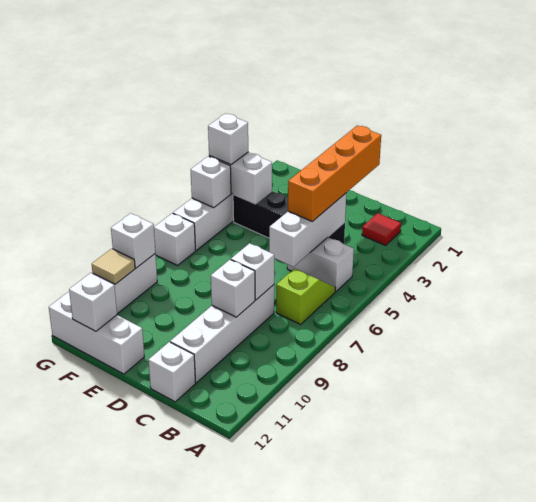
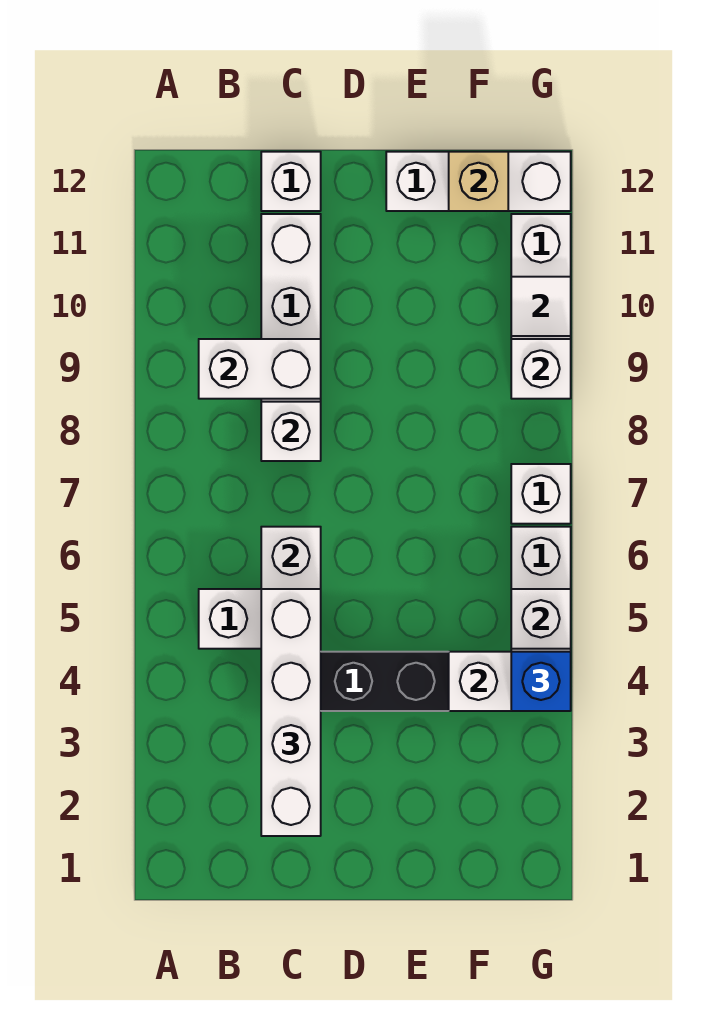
red tile B2 level 1 -> none
lime slope B6:B7 level 1 top 7 -> none
orange brick C2:C5 level 3 -> white brick C2:C5 level 3
white brick C9 level 2 -> white brick B9:C9 level 2
white brick F12 level 2 -> tan brick F12 level 2
white brick G4 level 3 -> blue brick G4 level 3
tan tile G10 level 2 -> white tile G10 level 2

